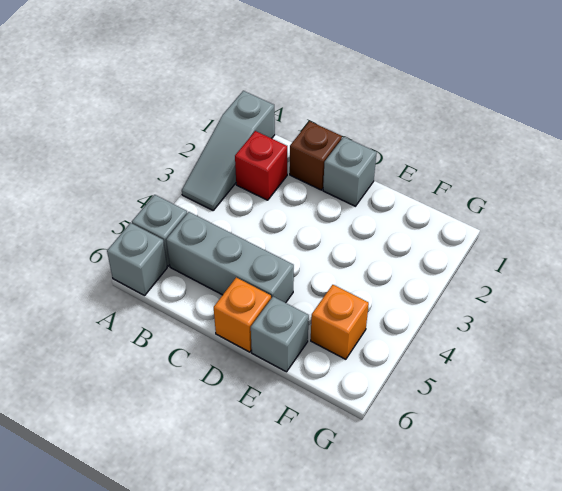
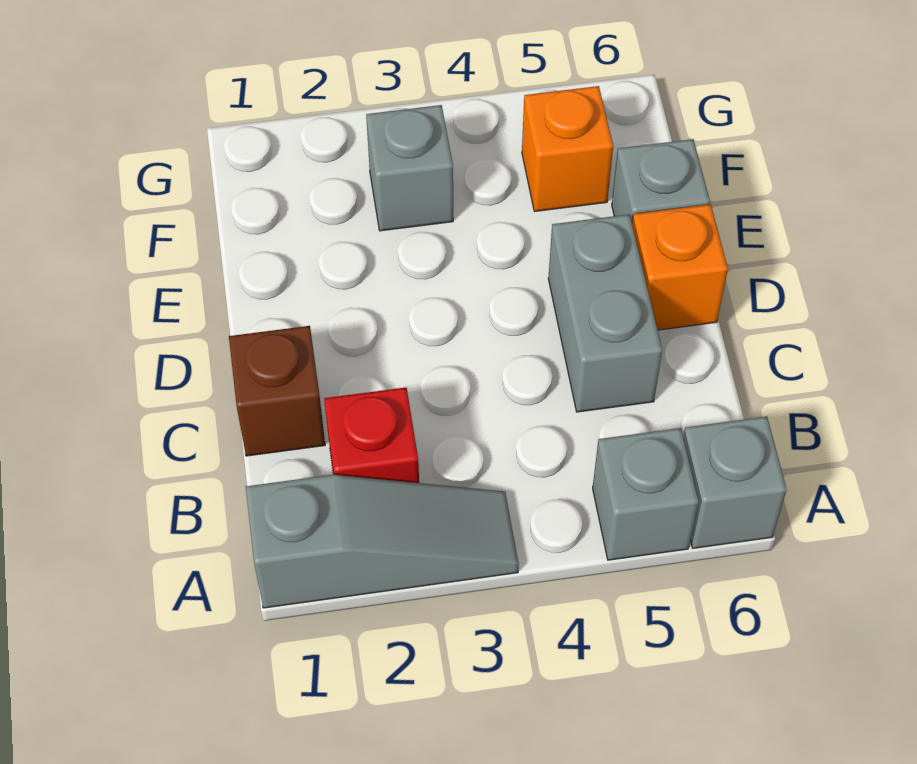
grey brick B5:D5 level 1 -> grey brick C5:D5 level 1
grey brick D1 level 1 -> grey brick F3 level 1

